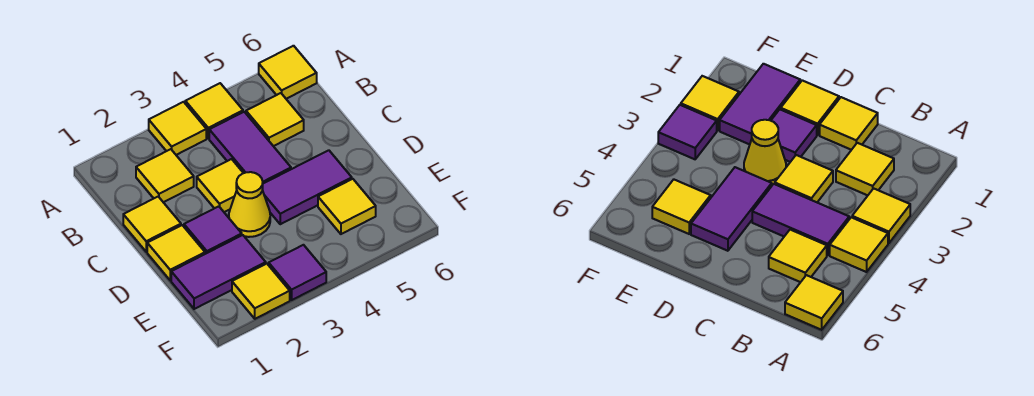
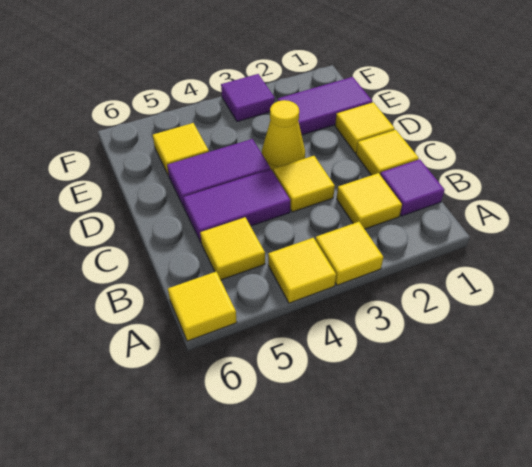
purple tile B4:C4 level 1 -> purple tile C4:C5 level 1
purple tile D2 level 1 -> purple tile B1 level 1
yellow tile F2 level 1 -> none

